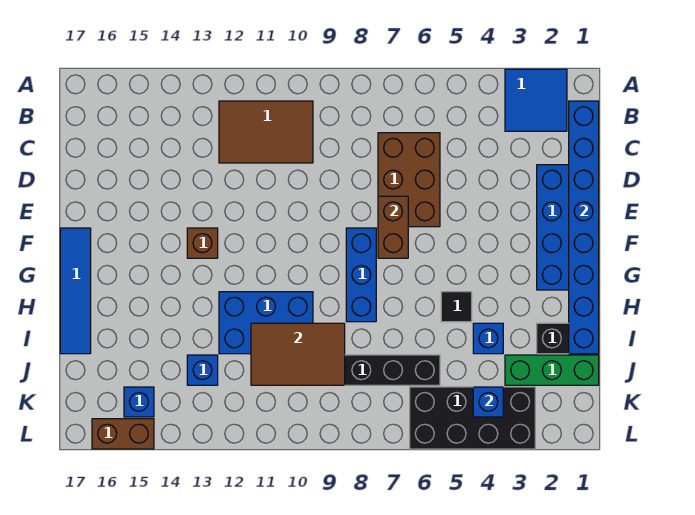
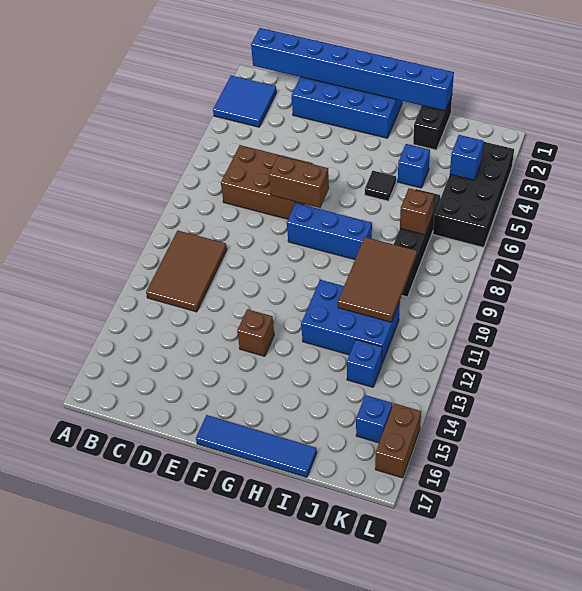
blue brick H10:I12 level 1 -> blue brick H11:J12 level 1
green brick J1:J3 level 1 -> none
none -> brown brick J7 level 2

